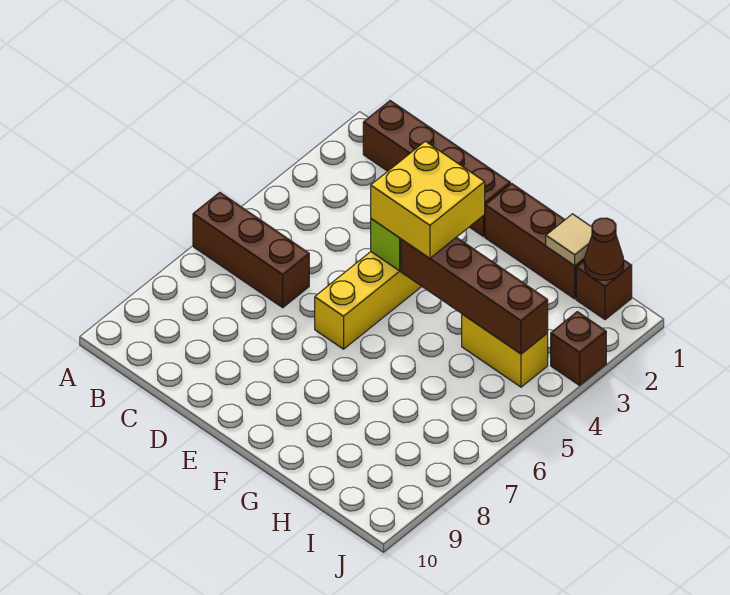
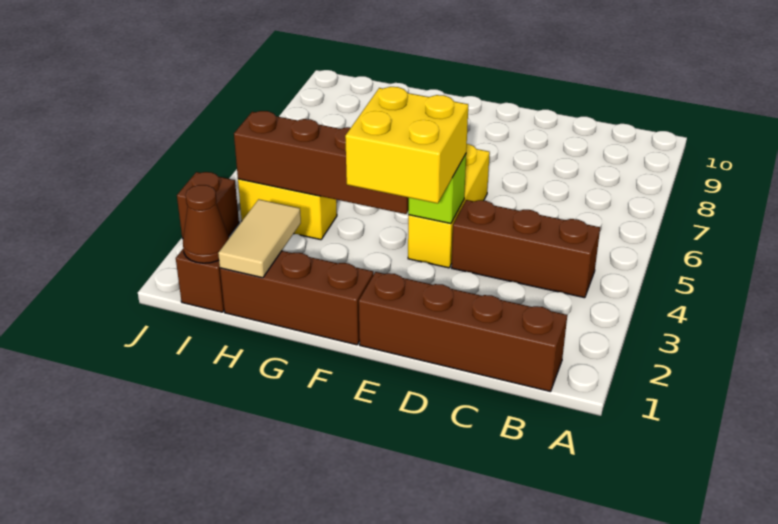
brown brick A6:C6 level 1 -> brown brick B4:D4 level 1
tan tile H1 level 2 -> tan tile H1:H2 level 2

